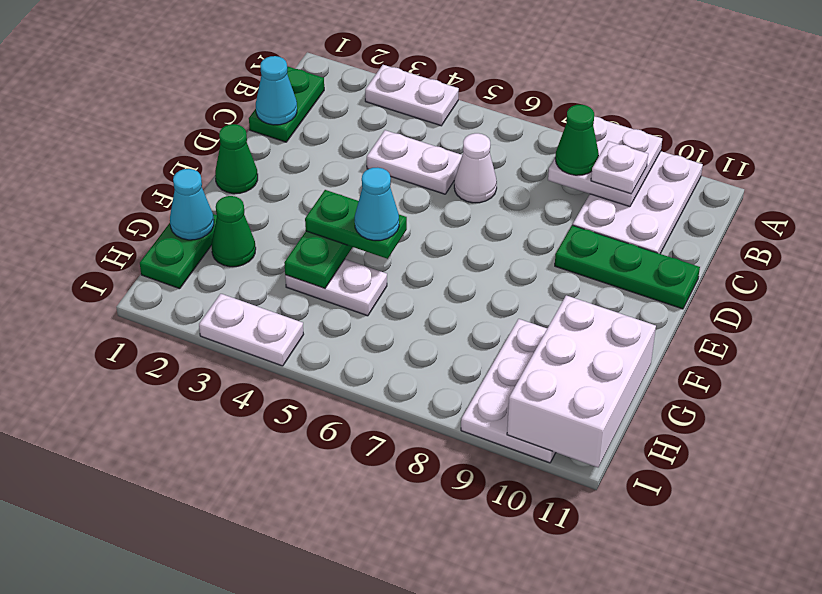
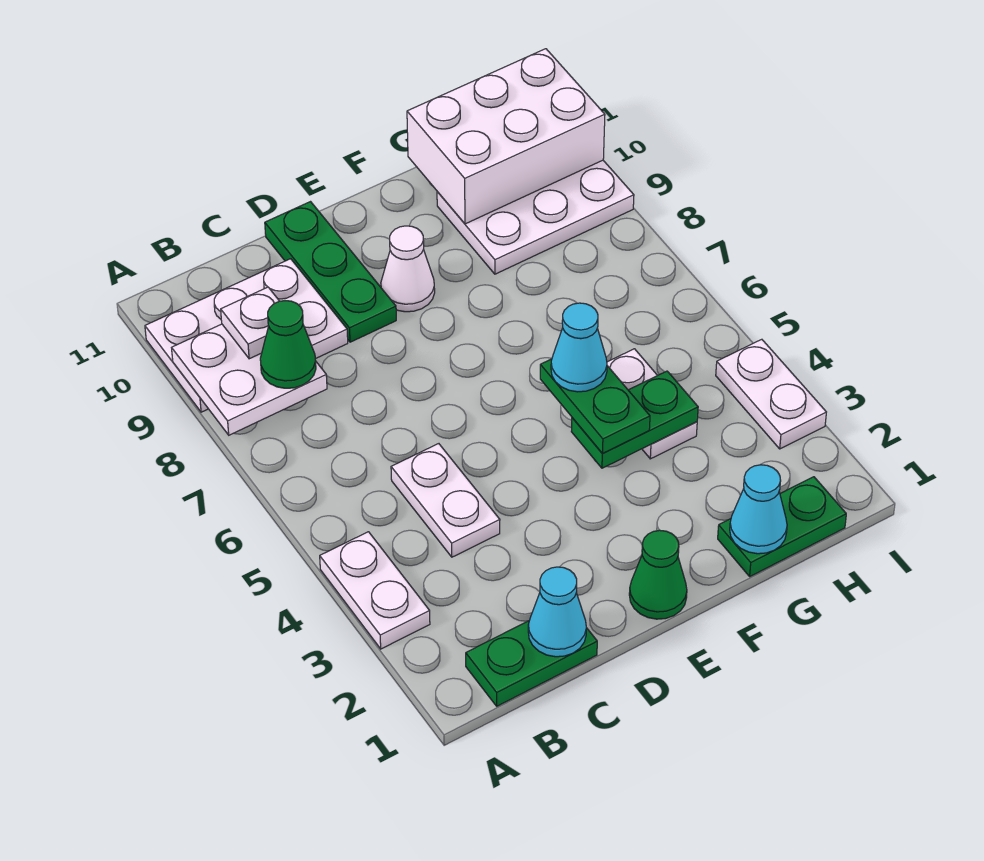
white cone C6 level 1 -> white cone E9 level 1
green cone G2 level 1 -> none

